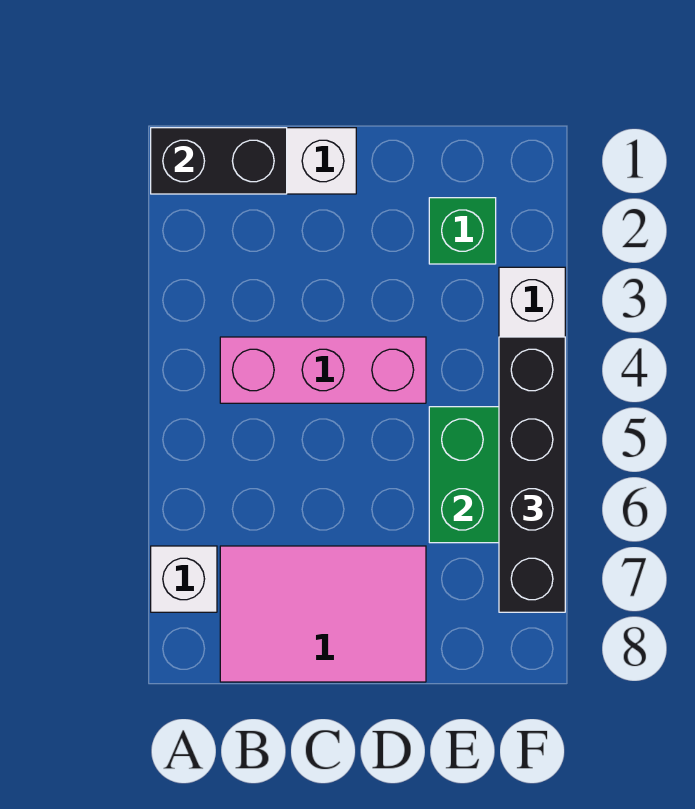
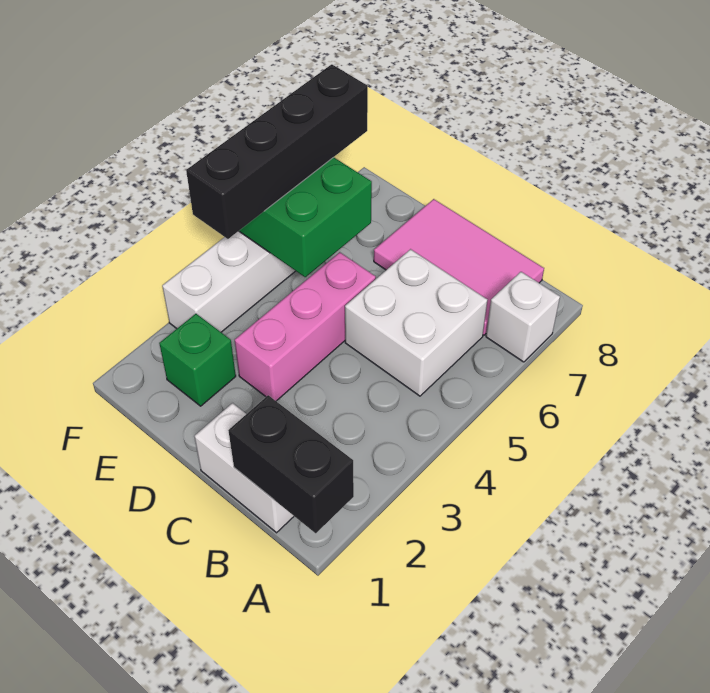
pink brick B4:D4 level 1 -> pink brick D3:D5 level 1
none -> white brick B5:C6 level 1

